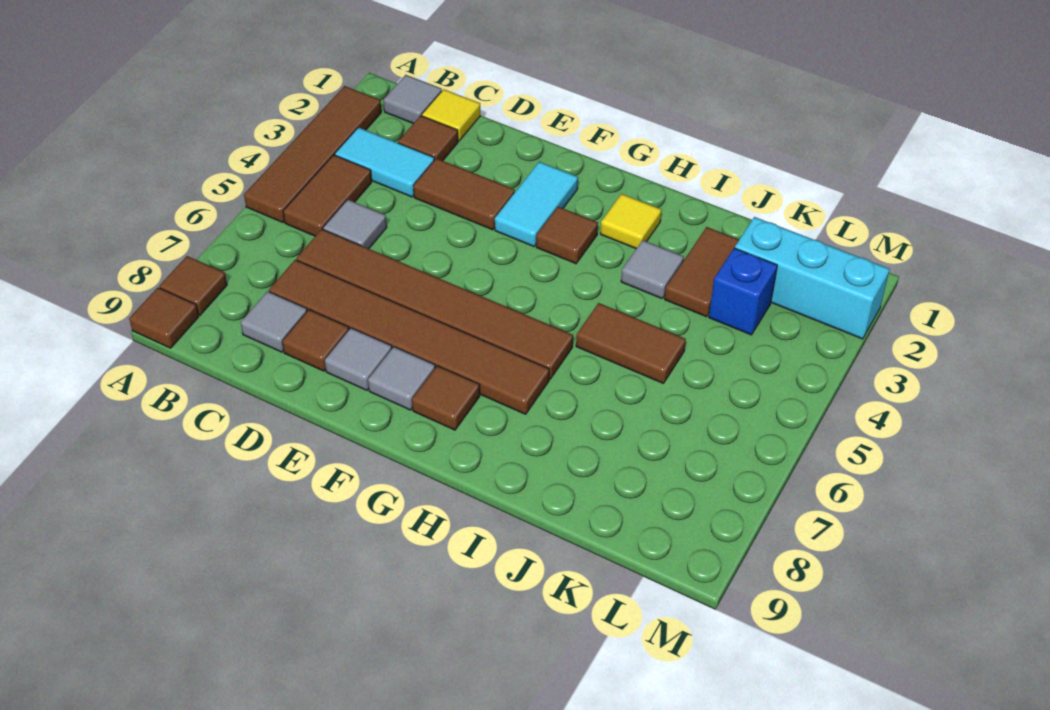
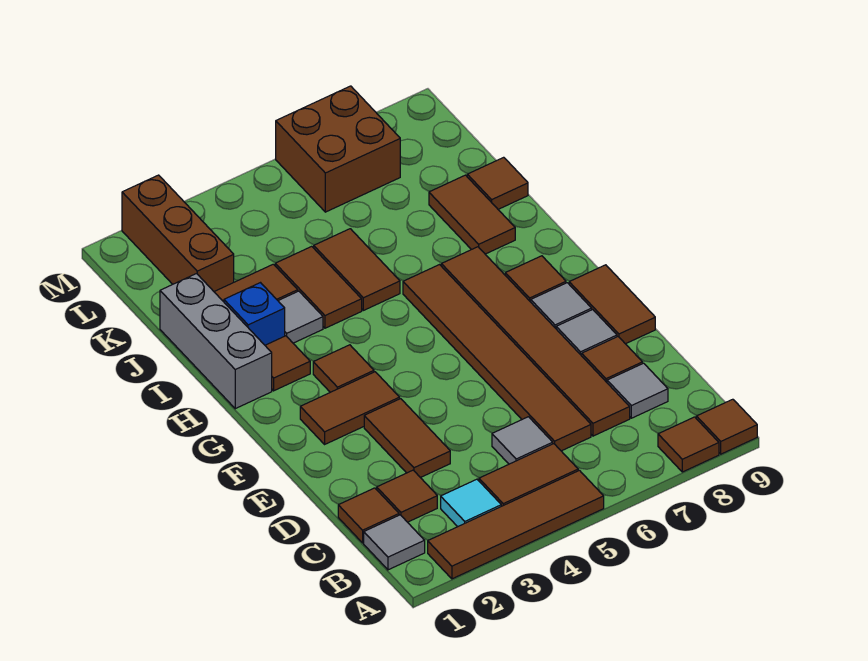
cyan tile B3:C3 level 1 -> cyan tile B3 level 1
yellow tile C1 level 1 -> brown tile C1 level 1
none -> brown tile E9:F9 level 1
cyan tile F2:F3 level 1 -> brown tile F2:F3 level 1
none -> grey brick H1:J1 level 1
yellow tile H2 level 1 -> brown tile H2 level 1
none -> brown tile I4:J4 level 1
none -> brown tile I8:J8 level 1
none -> brown tile J9 level 1
cyan brick K2:M2 level 1 -> brown brick K2:M2 level 1
blue brick K3 level 1 -> blue brick I2 level 1
none -> brown brick L6:M7 level 1

